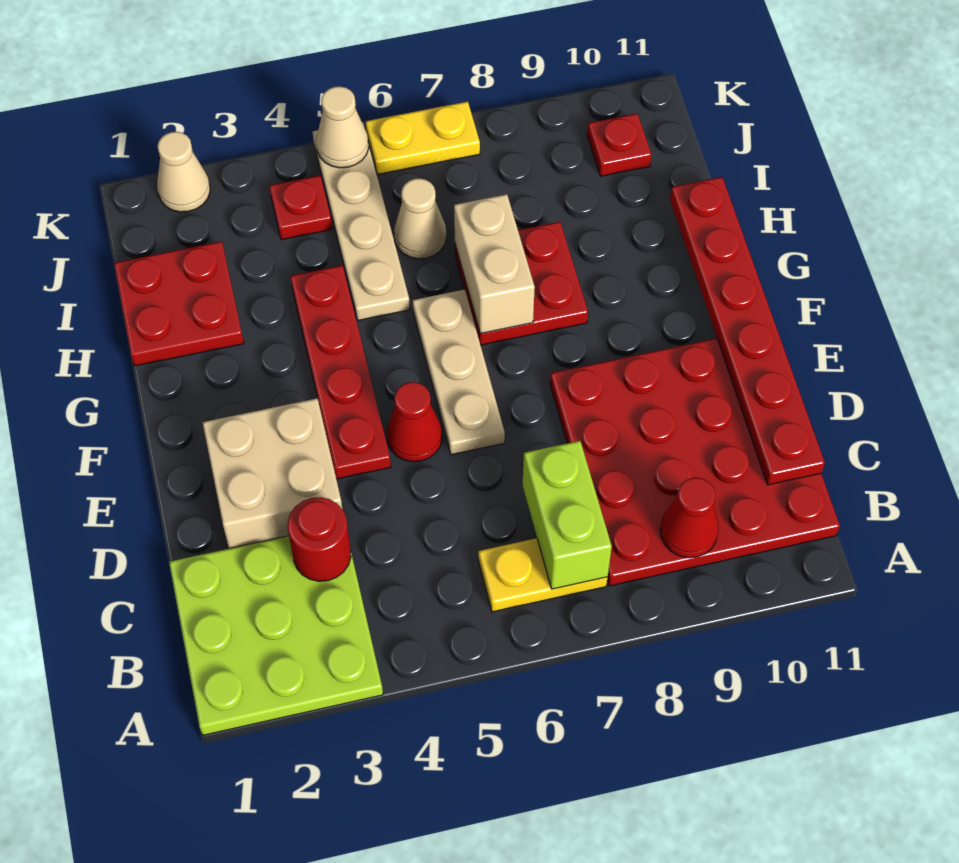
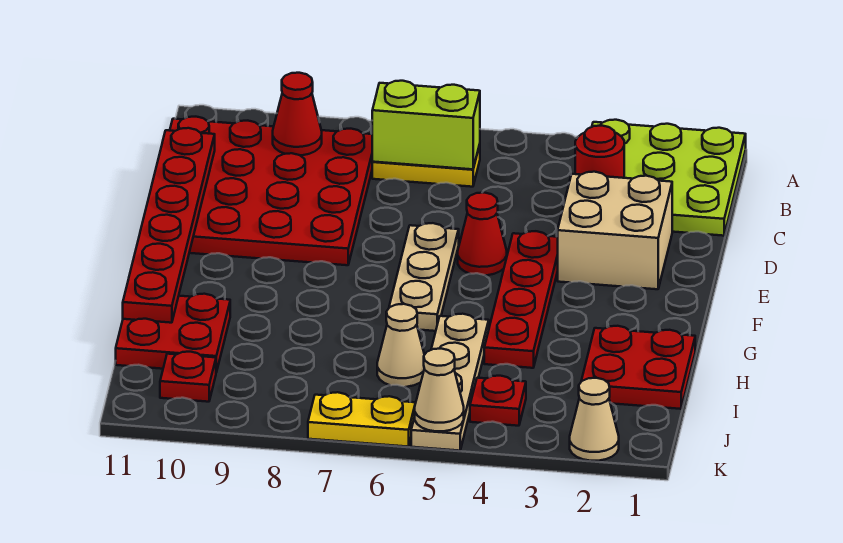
lime brick B7:C7 level 2 -> lime brick B6:B7 level 2
red plate G7:H8 level 1 -> red plate H10:I11 level 1
tan brick G7:H7 level 2 -> none

